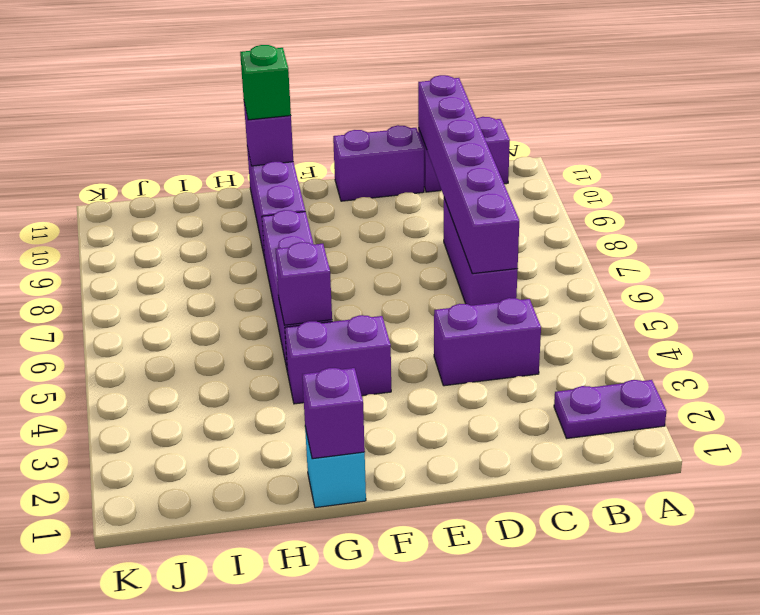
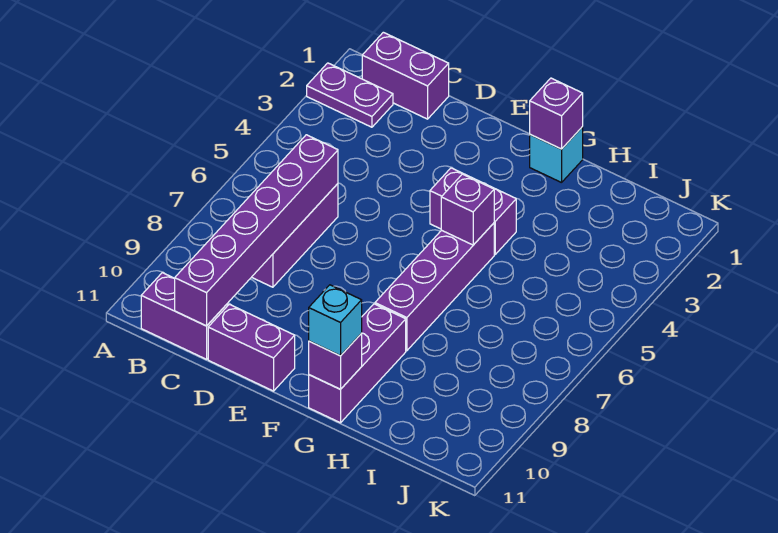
purple brick C4:D4 level 1 -> purple brick B1:C1 level 1
green brick G11 level 3 -> cyan brick G11 level 3

